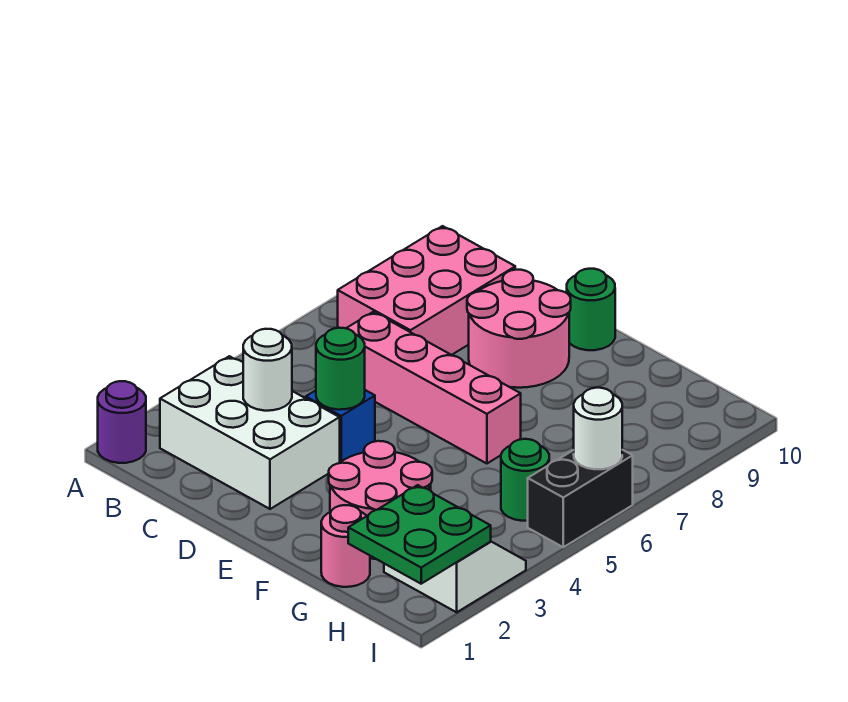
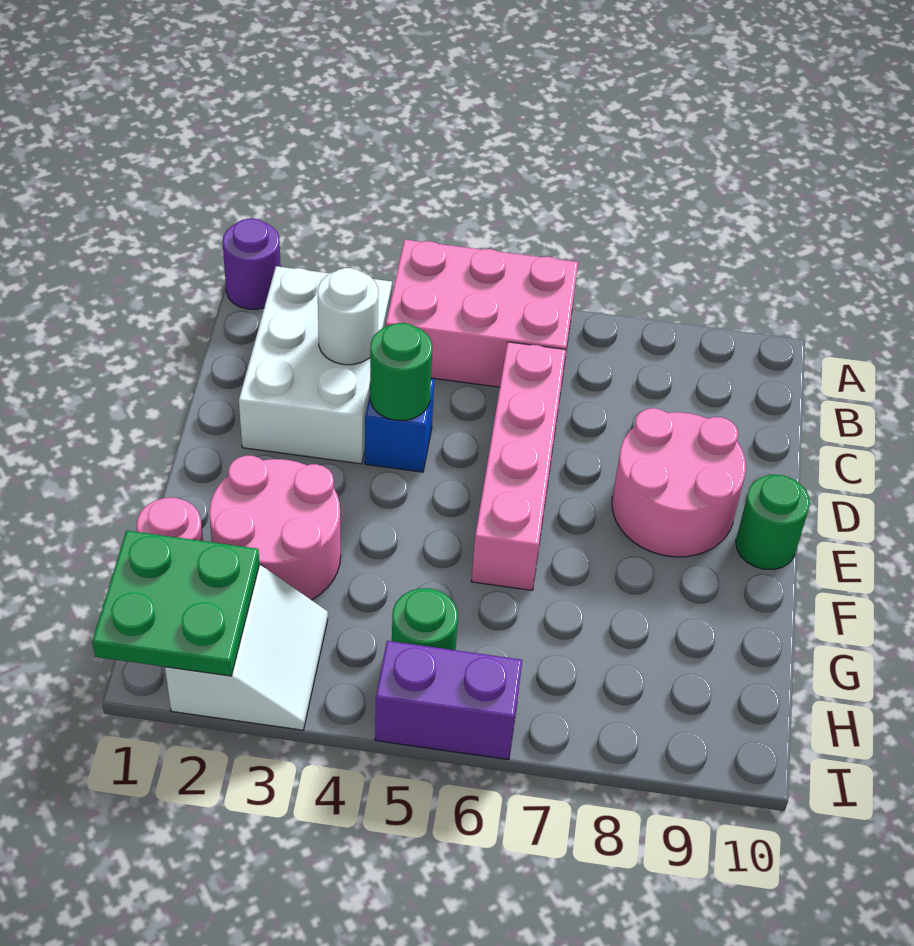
pink brick B7:C9 level 1 -> pink brick A4:B6 level 1
black brick I5:I6 level 1 -> purple brick I5:I6 level 1
white round brick I6 level 2 -> none

